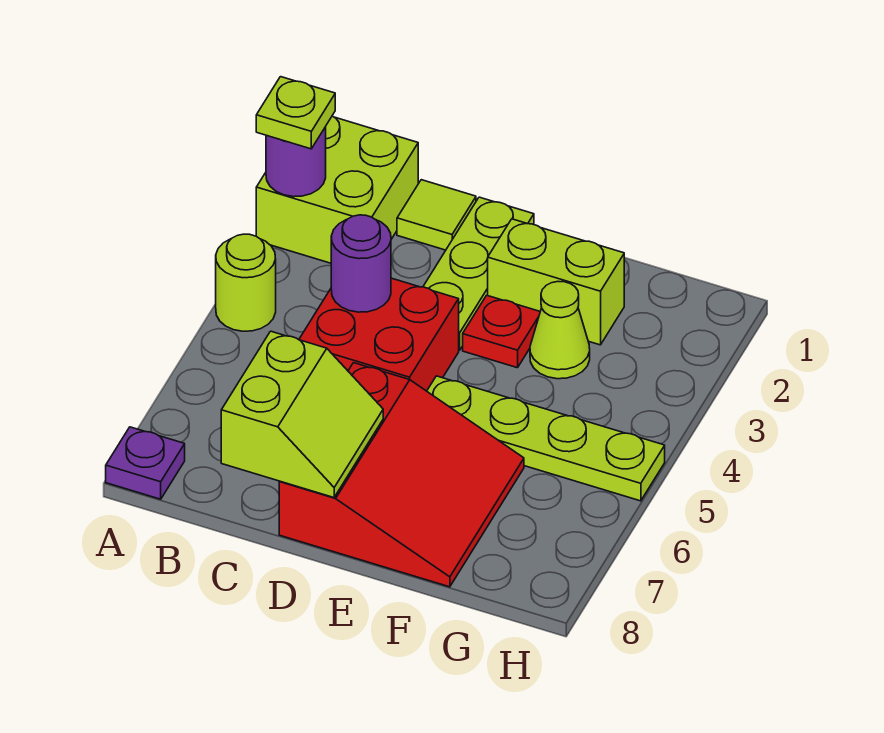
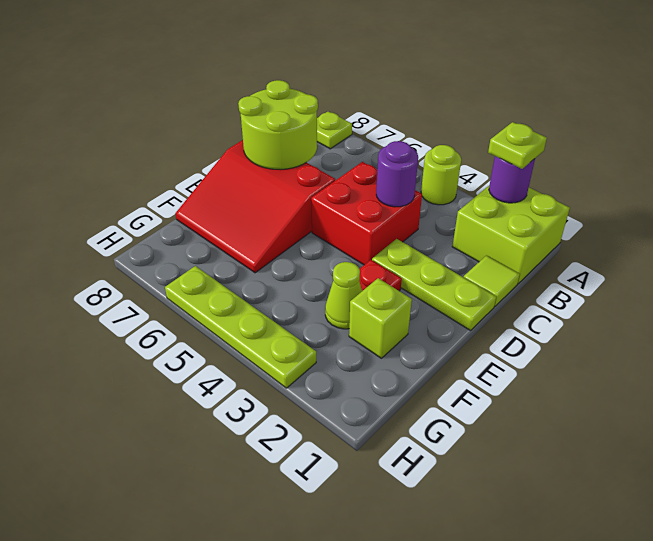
purple plate A8 level 1 -> lime plate A8 level 1
lime slope C7:D8 level 2 top C -> lime round brick C7:D8 level 2
lime brick E2:F2 level 1 -> lime brick F2 level 1
lime plate E5:H5 level 1 -> lime plate H3:H6 level 1

